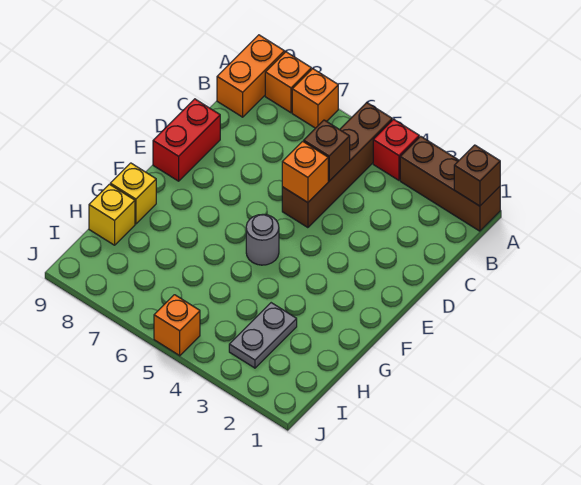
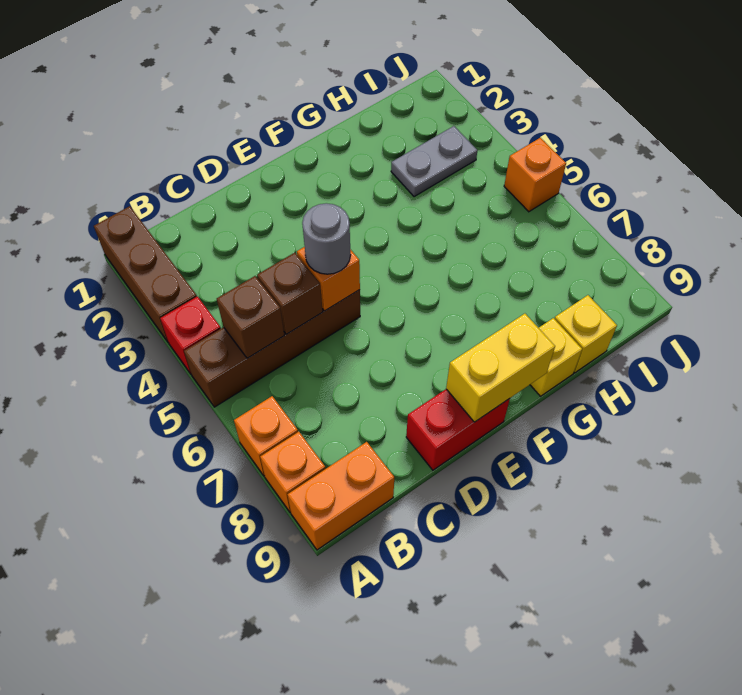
brown brick A1 level 2 -> brown brick B5 level 2
none -> yellow brick E9:F9 level 2
grey round brick F5 level 1 -> grey round brick D5 level 3

